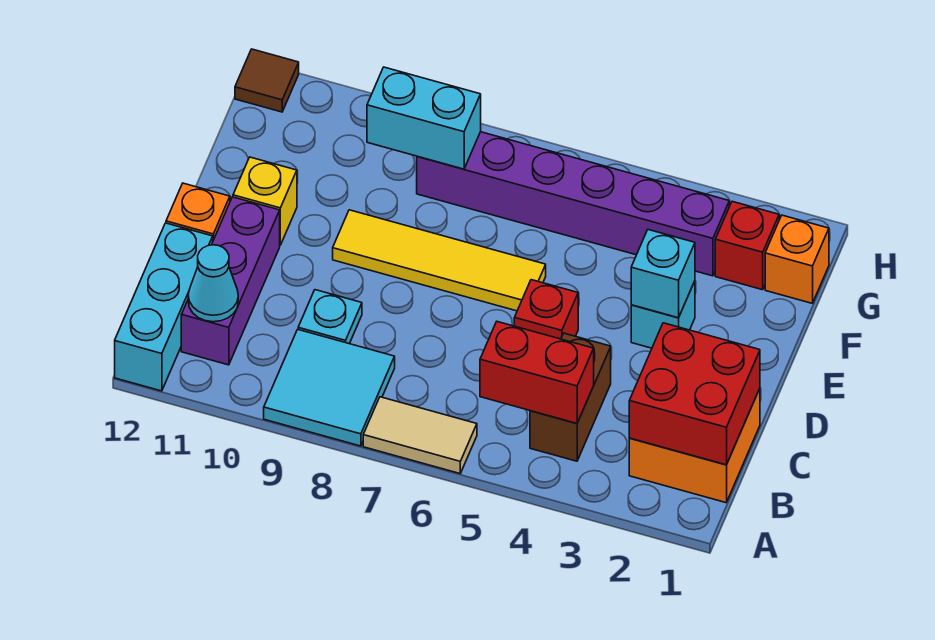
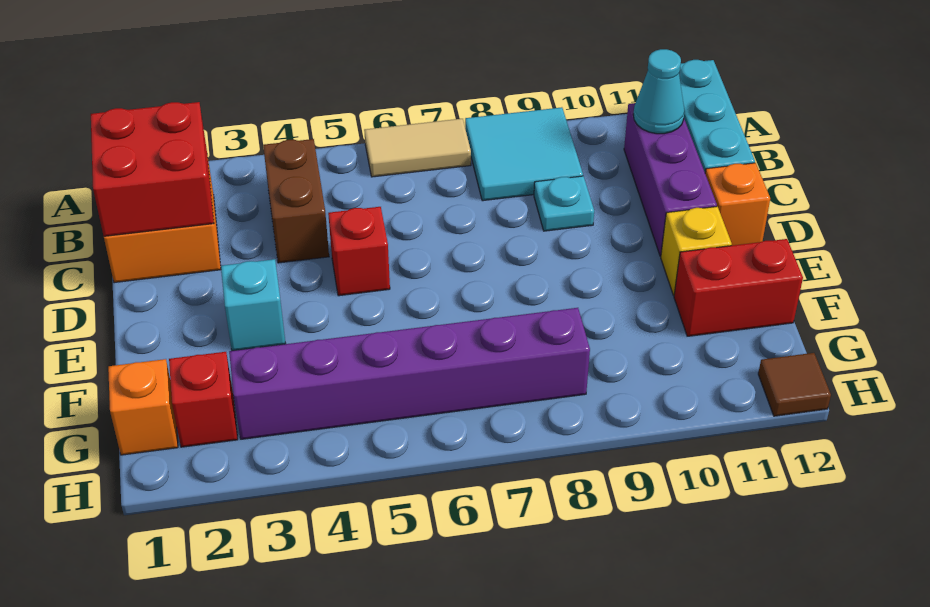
red brick B4:B5 level 2 -> red brick F11:F12 level 1
cyan brick E3 level 2 -> none
yellow tile E6:E9 level 1 -> none
cyan brick G8:G9 level 2 -> none

